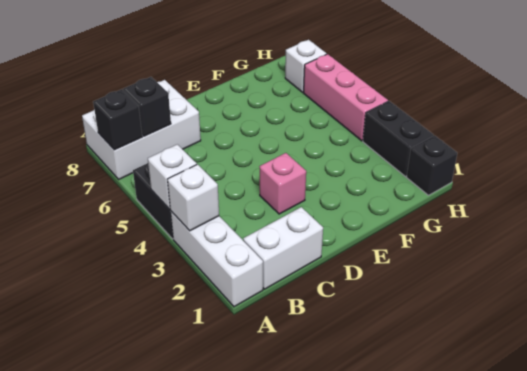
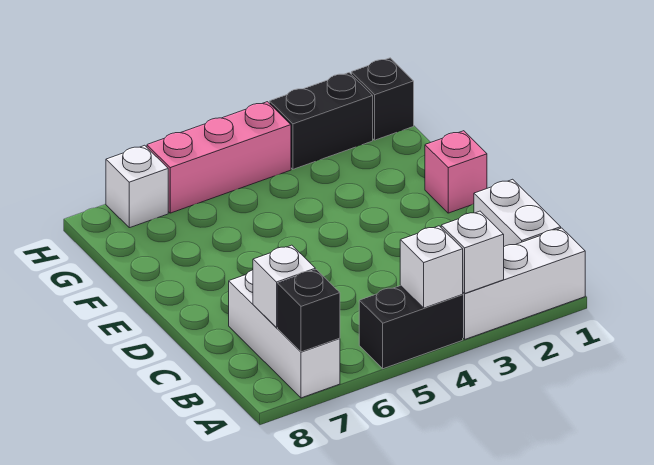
white brick A7:C8 level 1 -> white brick A7:C7 level 1
black brick B7 level 2 -> white brick B7 level 2
pink brick D3 level 1 -> pink brick E1 level 1

